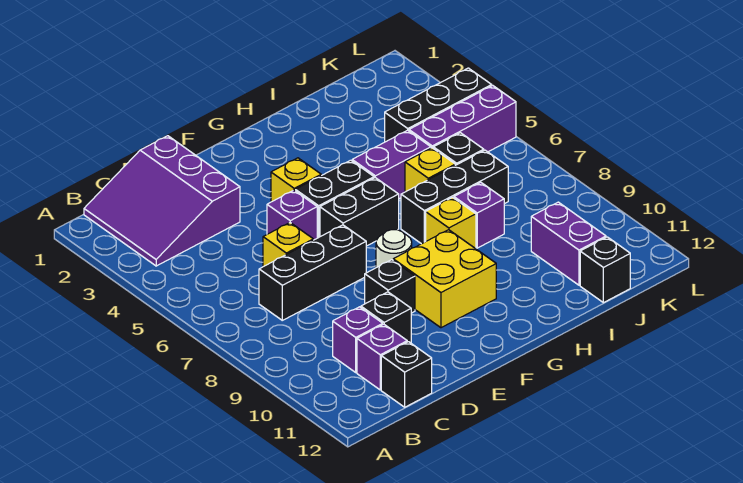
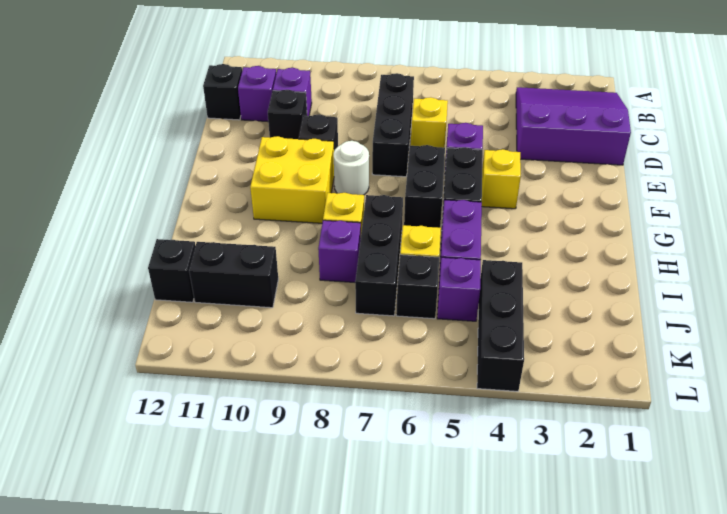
purple brick J5:L5 level 1 -> purple brick J5 level 1
purple brick J10:J11 level 1 -> black brick J10:J11 level 1

